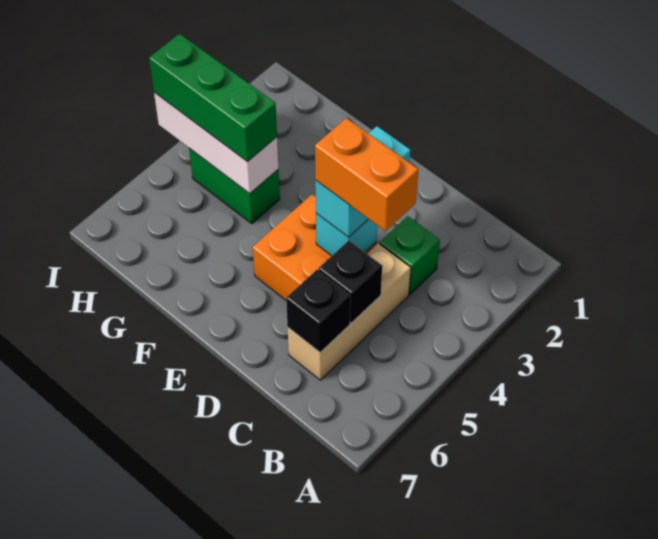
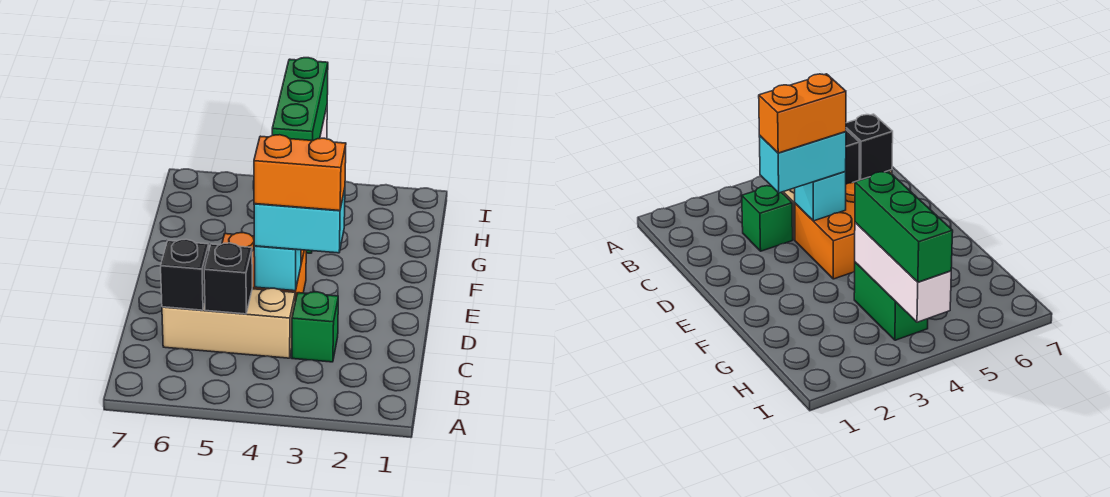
orange brick C4:D4 level 4 -> orange brick D3:D4 level 4

